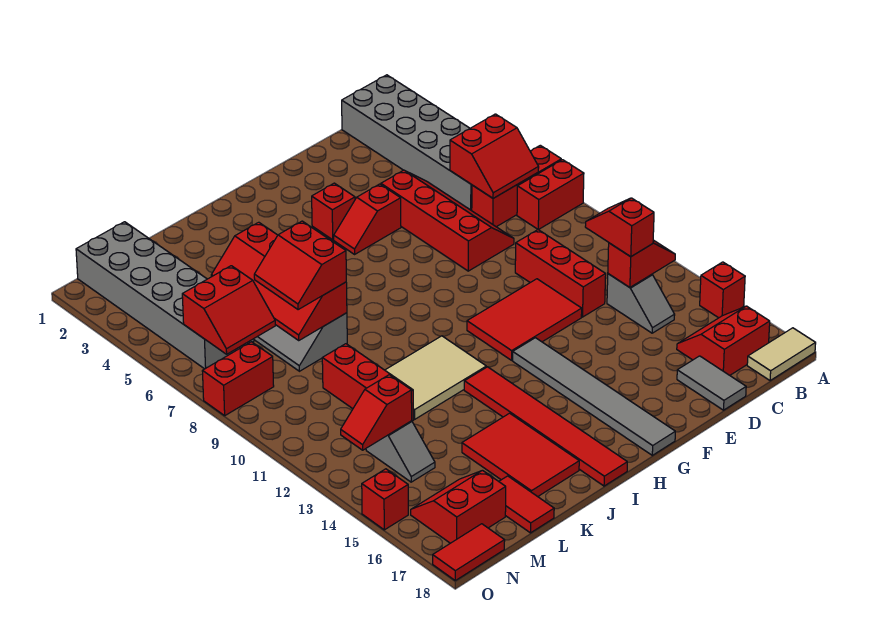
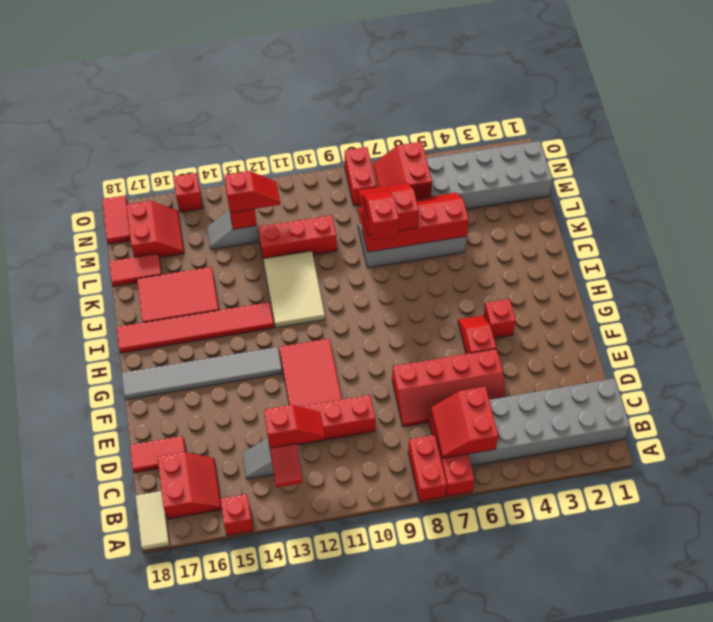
grey tile D17:D18 level 1 -> red tile D17:D18 level 1
none -> red slope J8:K8 level 4 top J
none -> red slope M12:M13 level 3 top 13

